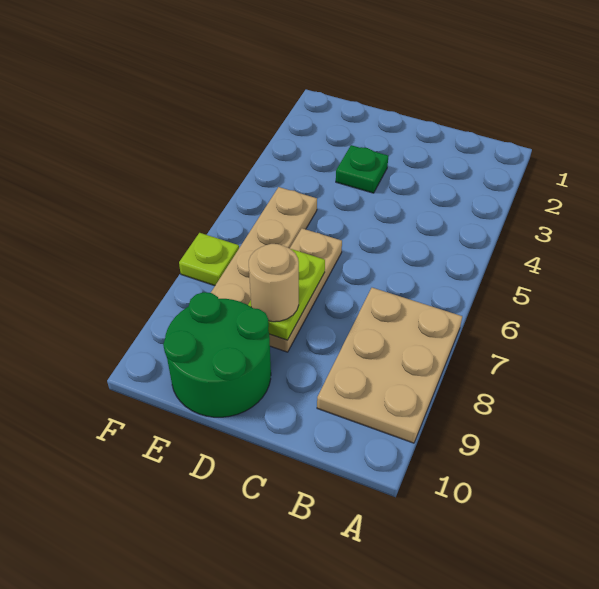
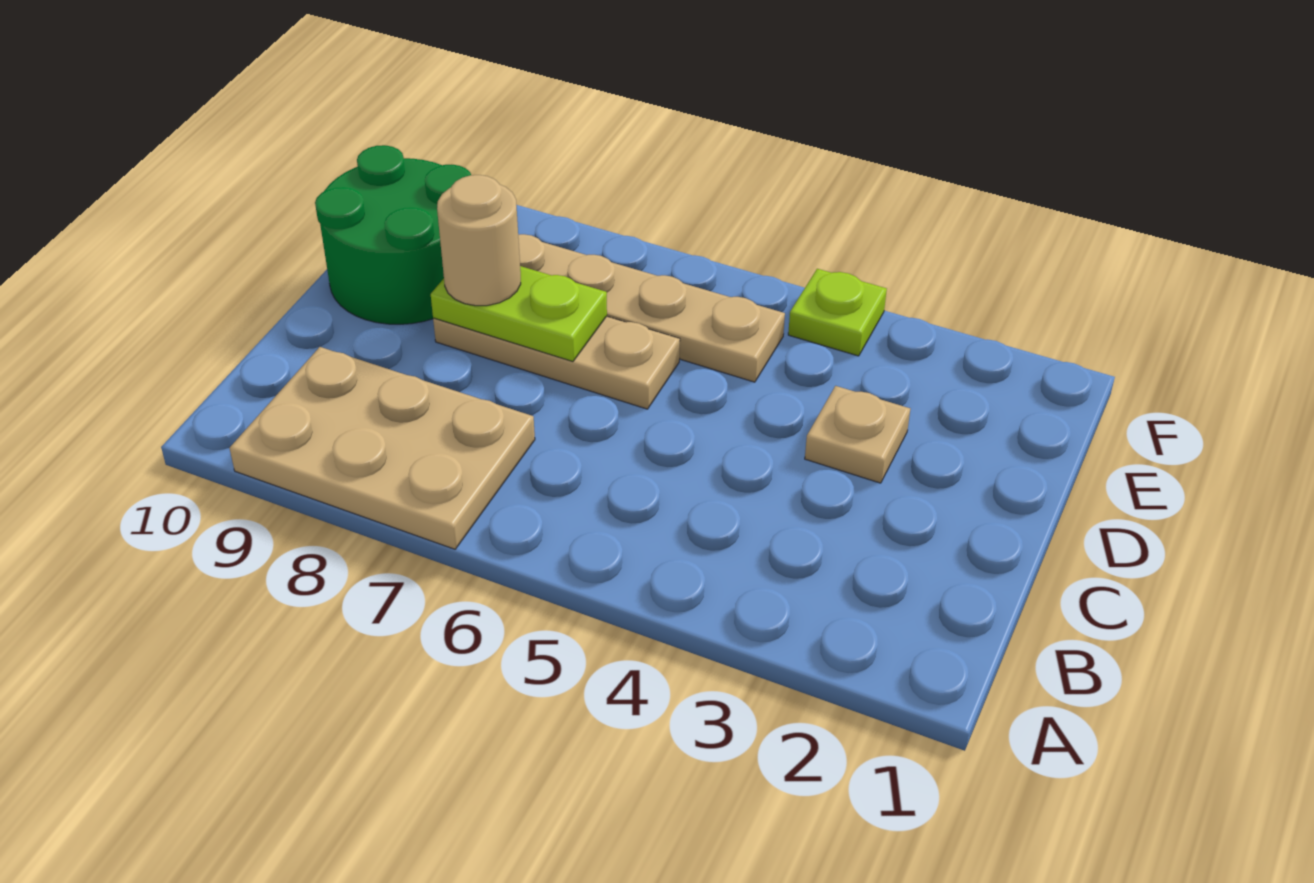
green plate D3 level 1 -> tan plate D3 level 1
lime plate F7 level 1 -> lime plate F4 level 1

